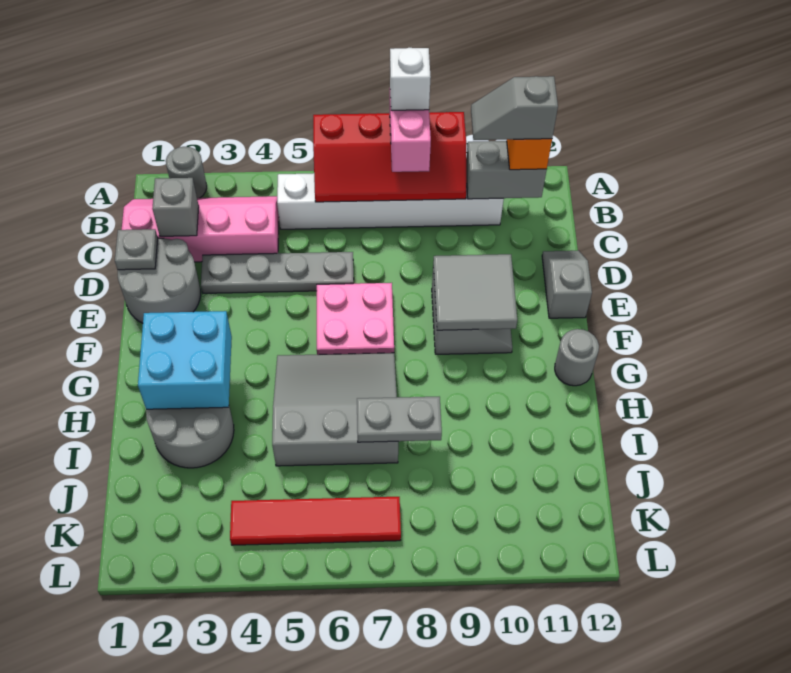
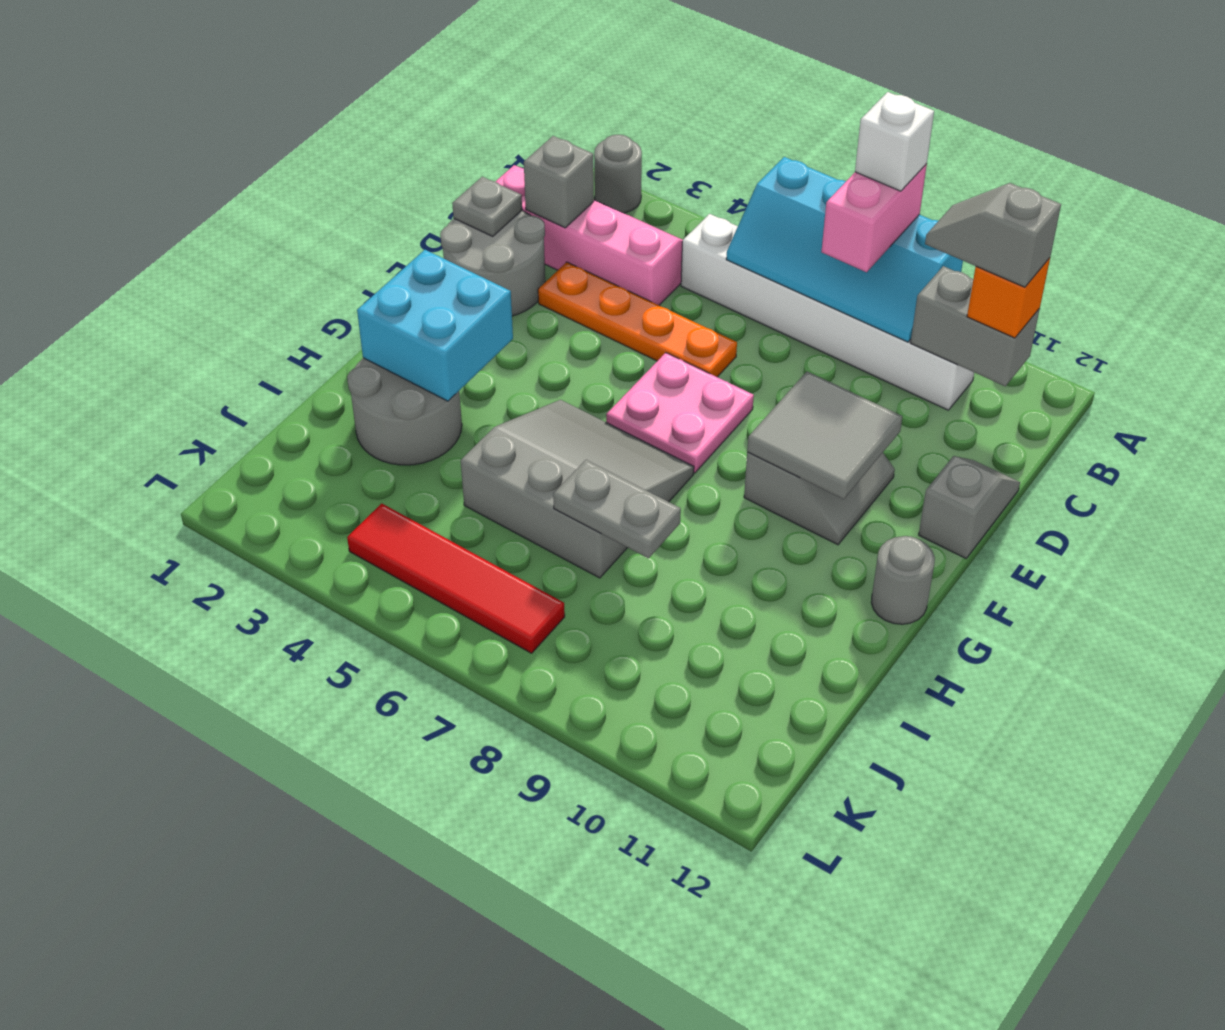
red slope A6:B9 level 2 top A -> cyan slope A6:B9 level 2 top A
grey plate D3:D6 level 1 -> orange plate D3:D6 level 1

